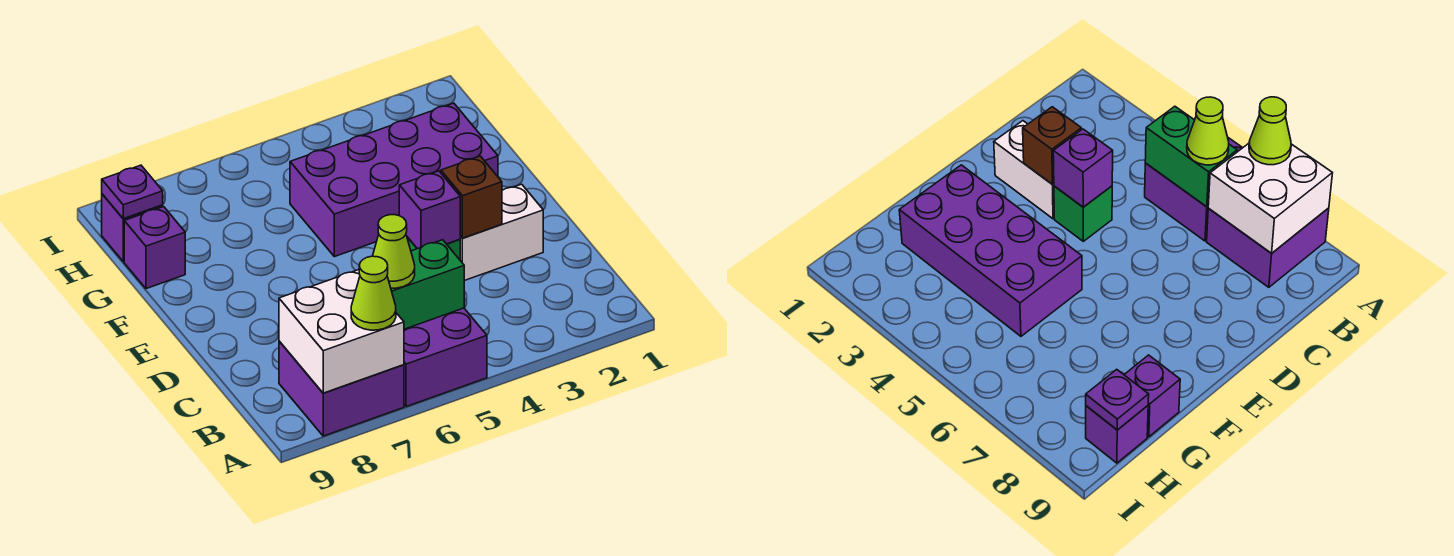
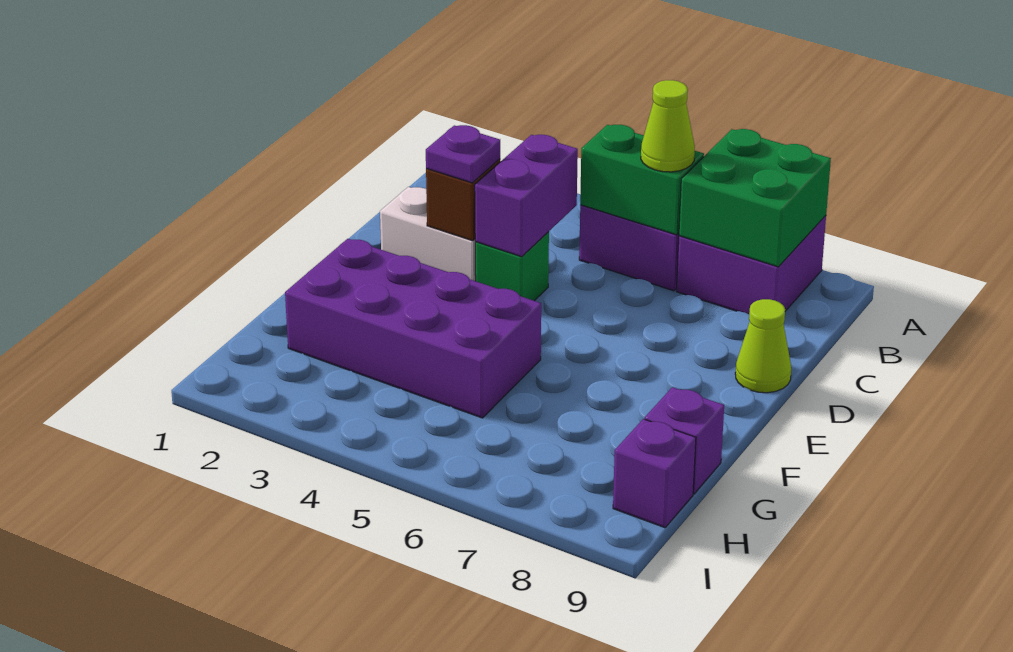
white brick A7:B8 level 2 -> green brick A7:B8 level 2
lime cone A7 level 3 -> lime cone D9 level 1
purple brick D4 level 2 -> purple brick C4:D4 level 2
purple plate H9 level 2 -> purple plate D3 level 3

